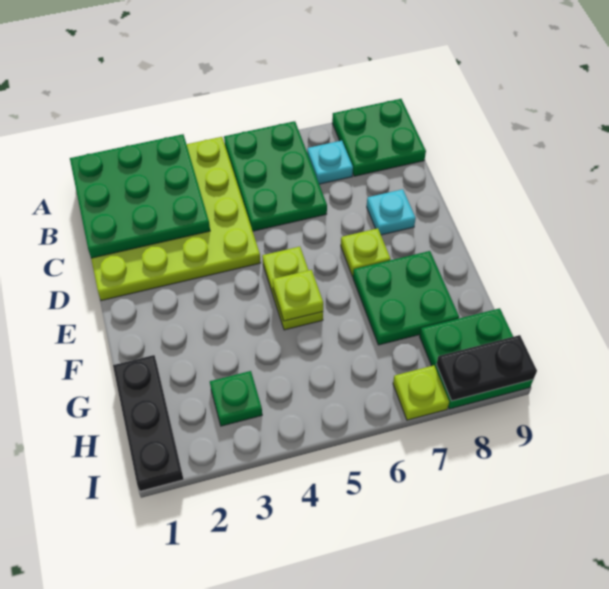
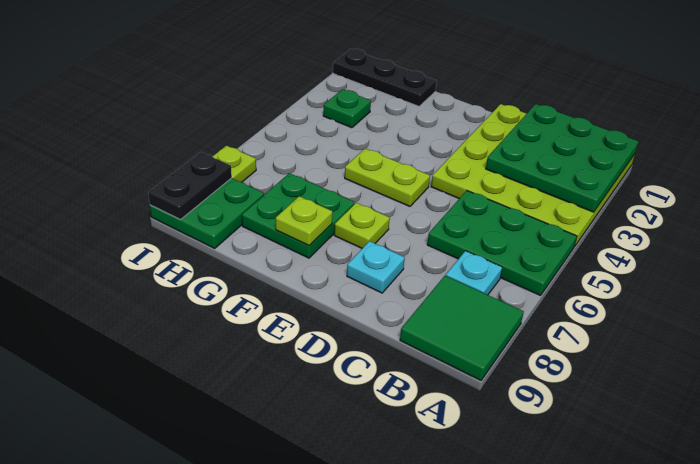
green plate A8:B9 level 1 -> green tile A8:B9 level 1
lime plate F5 level 2 -> lime plate F8 level 2

